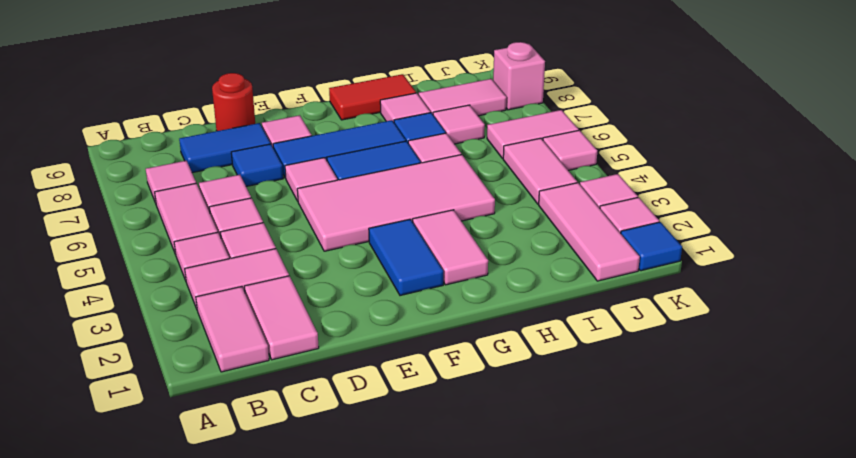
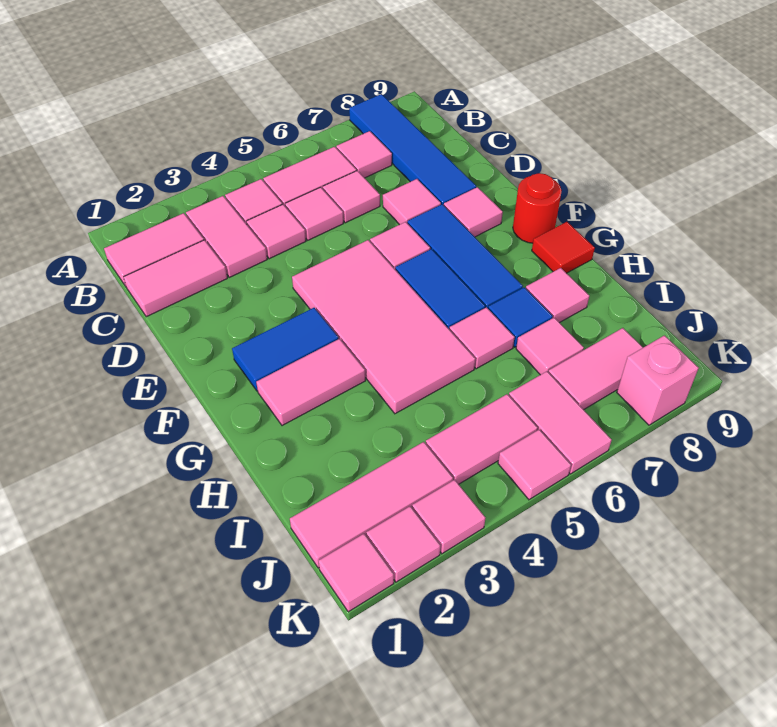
blue tile C8:D8 level 1 -> blue tile A8:D8 level 1
blue tile D7 level 1 -> pink tile D7 level 1
red round brick D9 level 1 -> red round brick F9 level 1
red tile G9:H9 level 1 -> red tile G9 level 1
pink tile I8:J8 level 1 -> pink tile J7:J8 level 1
blue tile K1 level 1 -> pink tile K1 level 1

